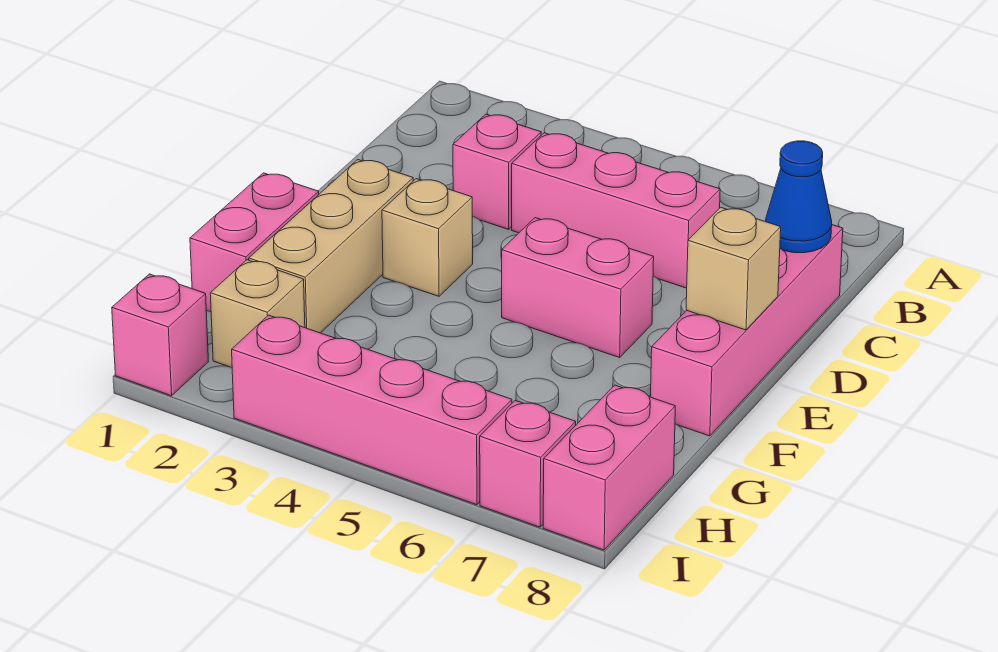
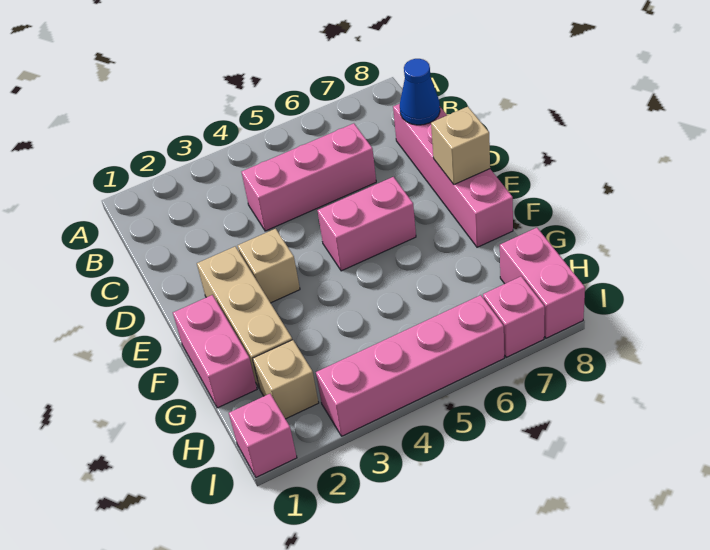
pink brick C3 level 1 -> none

